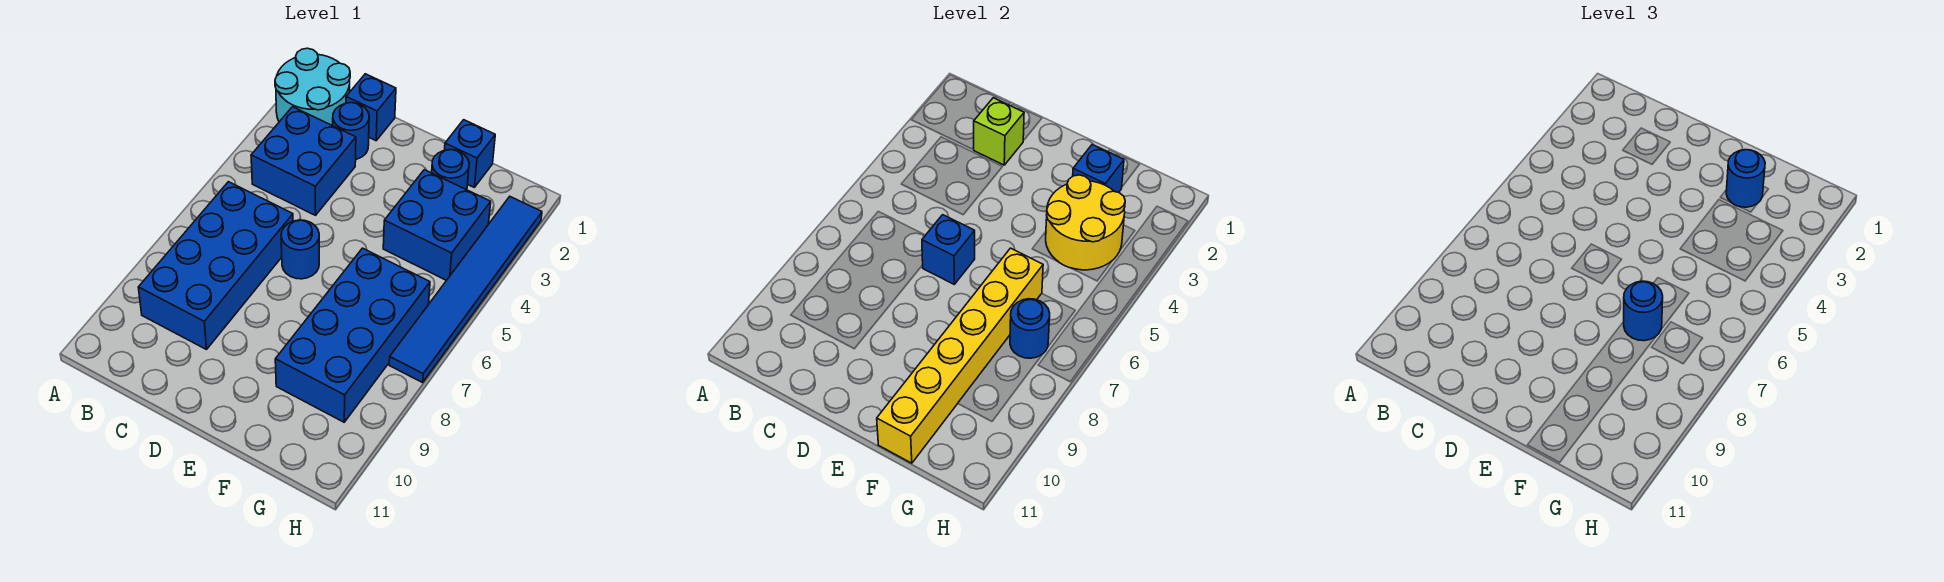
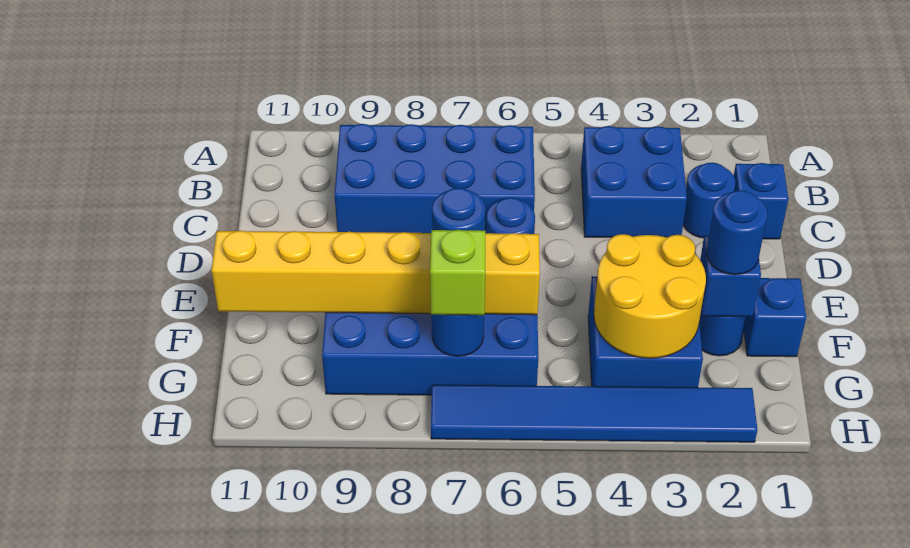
cyan round brick A1:B2 level 1 -> none
lime brick C2 level 2 -> lime brick G7 level 3
blue brick D6 level 2 -> none

